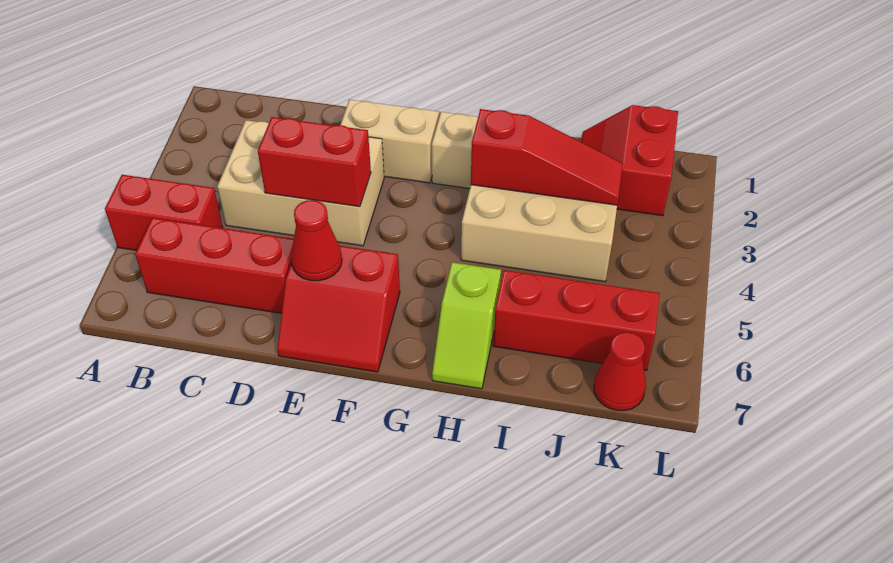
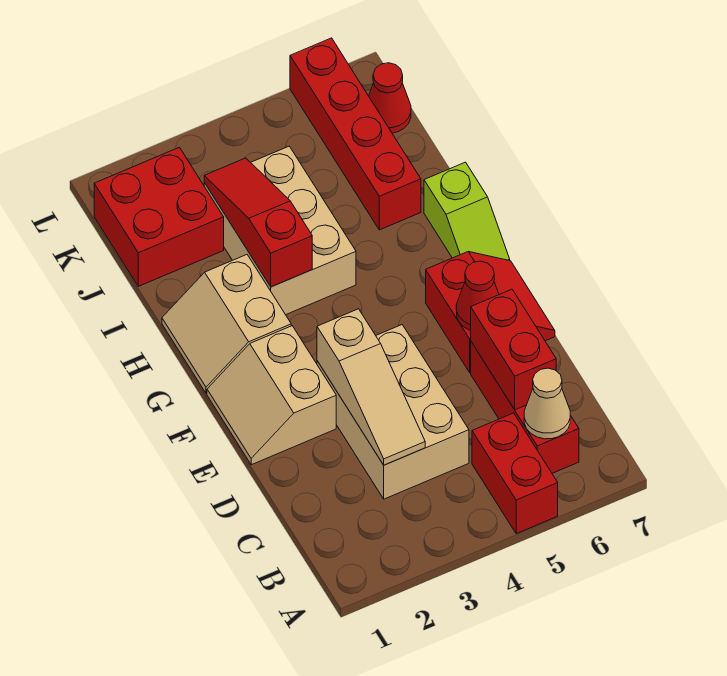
none -> tan cone B6 level 2
none -> tan slope C3:E3 level 2 top E
red brick D4:E4 level 2 -> red brick C6:D6 level 2
lime slope H6:H7 level 1 top 6 -> lime slope G7:H7 level 1 top H
red brick I6:K6 level 1 -> red brick I6:L6 level 1
red slope J1:K2 level 1 top K -> red brick J1:K2 level 1

